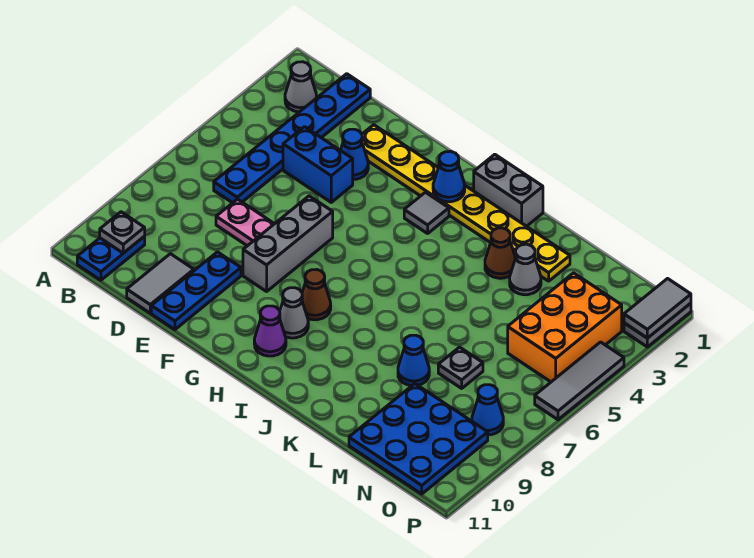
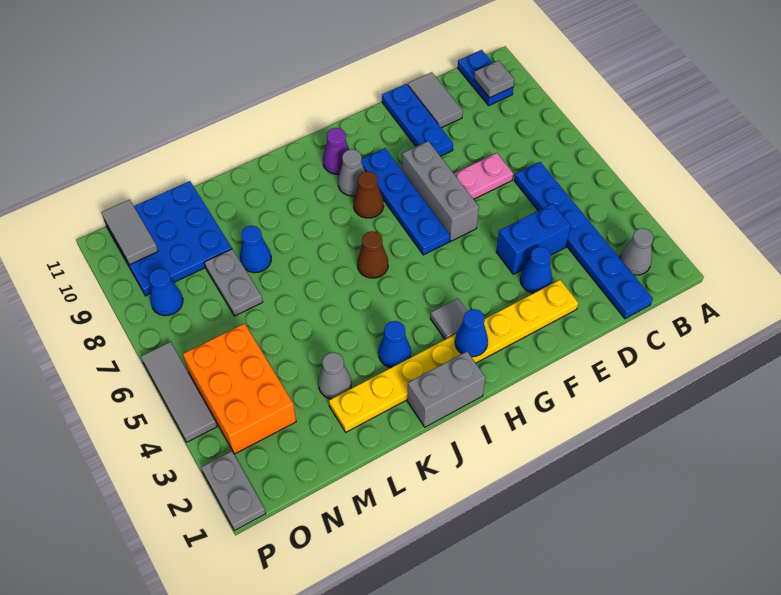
none -> blue plate G6:G9 level 1
none -> blue cone J3 level 1
brown cone K3 level 1 -> brown cone I6 level 1
grey plate M7 level 1 -> grey plate M7:M8 level 1
grey tile P1:P2 level 2 -> grey tile O10:O11 level 2

